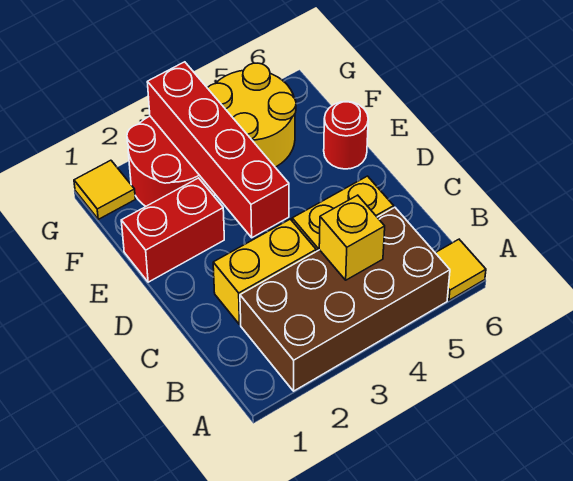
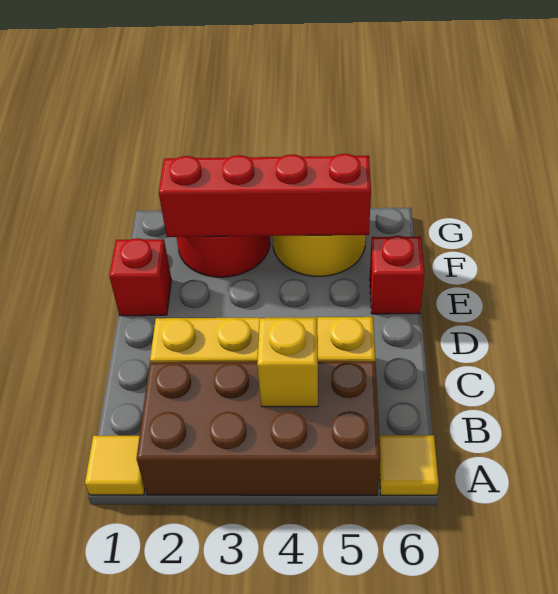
red brick D3:G3 level 2 -> red brick F2:F5 level 2
red brick E1:E2 level 1 -> red brick E1 level 1
red round brick E6 level 1 -> red brick E6 level 1
yellow tile G1 level 1 -> yellow tile A1 level 1

